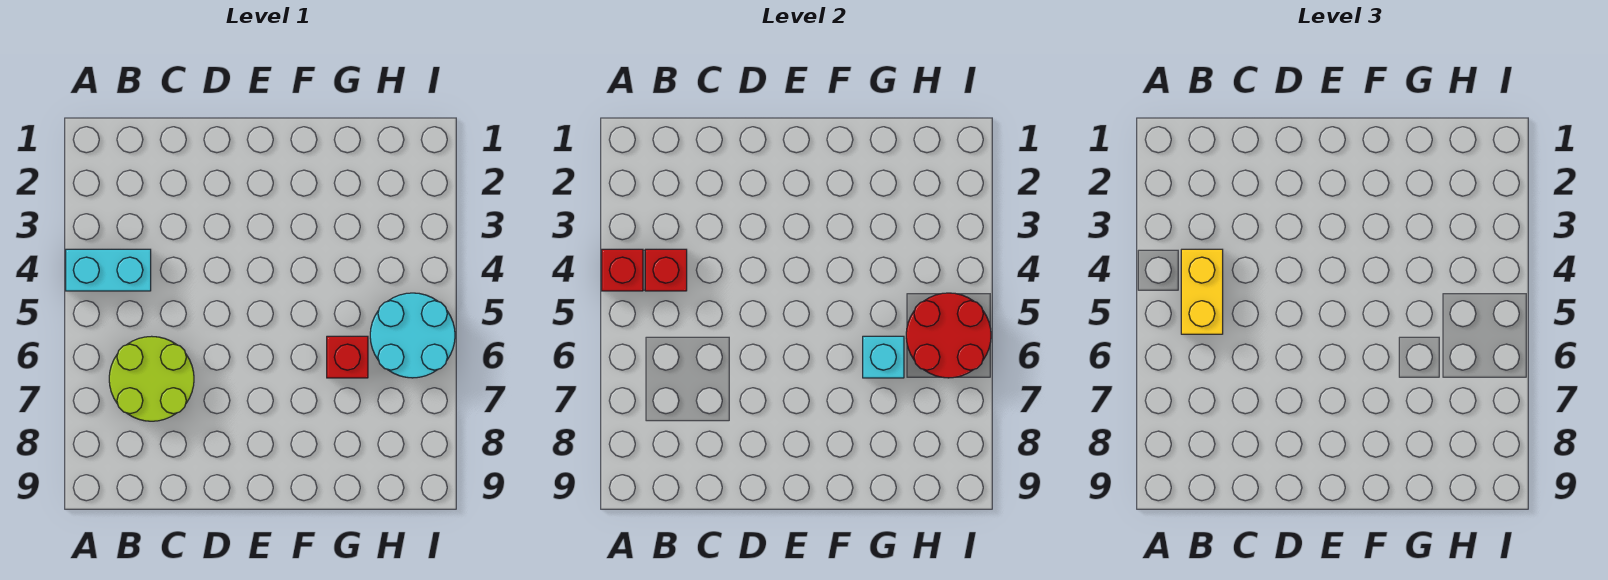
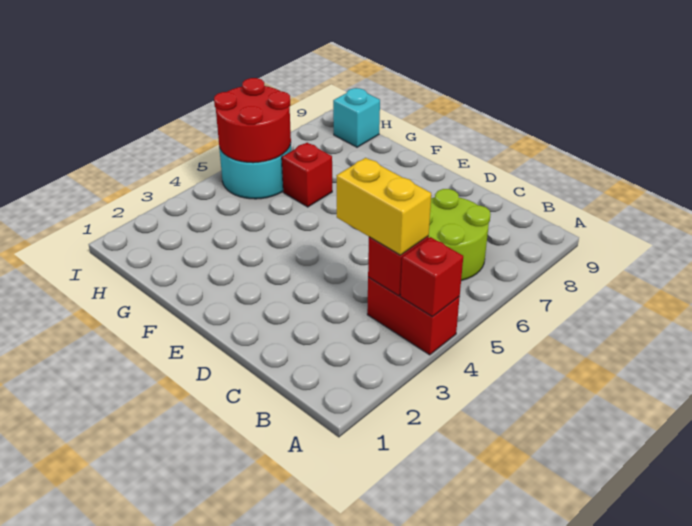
cyan brick A4:B4 level 1 -> red brick A4:B4 level 1
yellow brick B4:B5 level 3 -> yellow brick B4:C4 level 3
cyan brick G6 level 2 -> cyan brick H9 level 1

